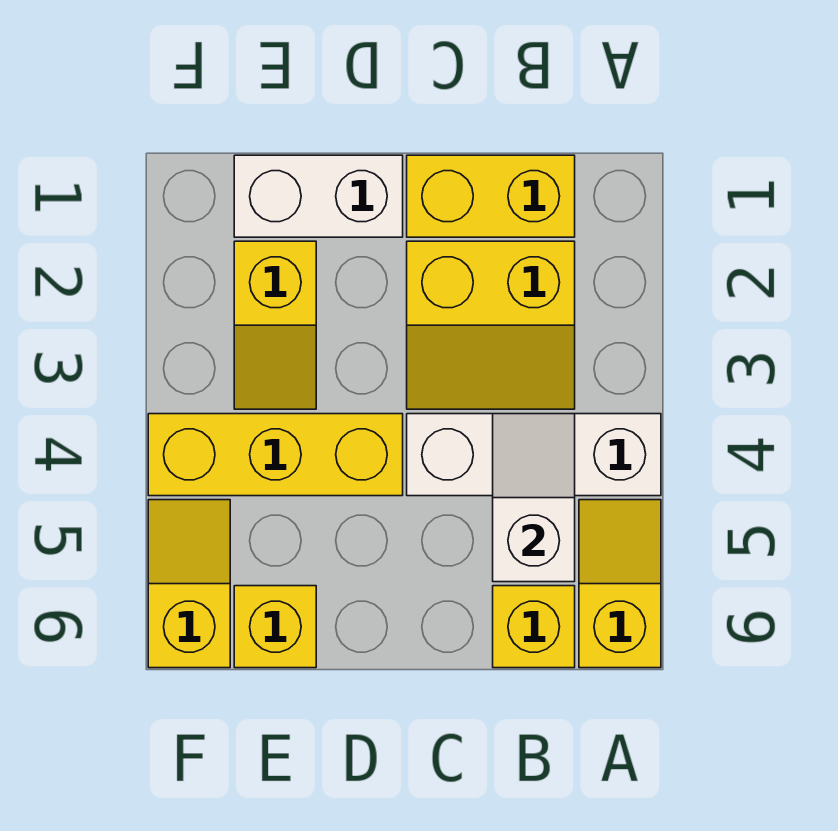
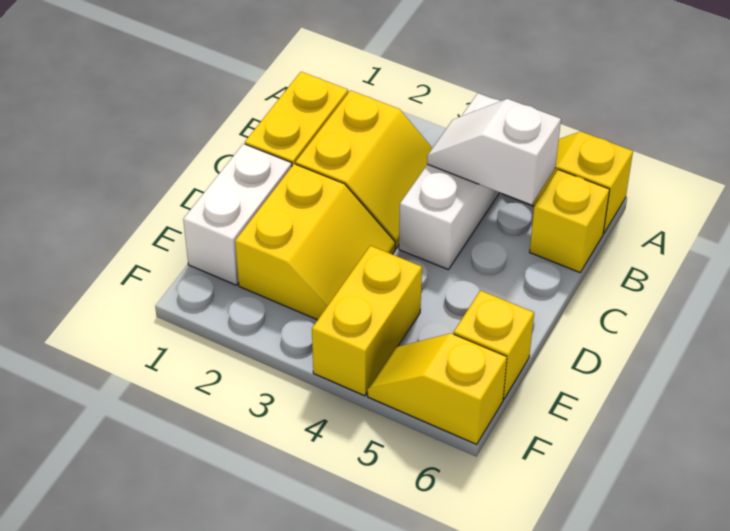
yellow brick D4:F4 level 1 -> yellow brick E4:F4 level 1
yellow slope E2:E3 level 1 top 2 -> yellow slope D2:E3 level 1 top 2

